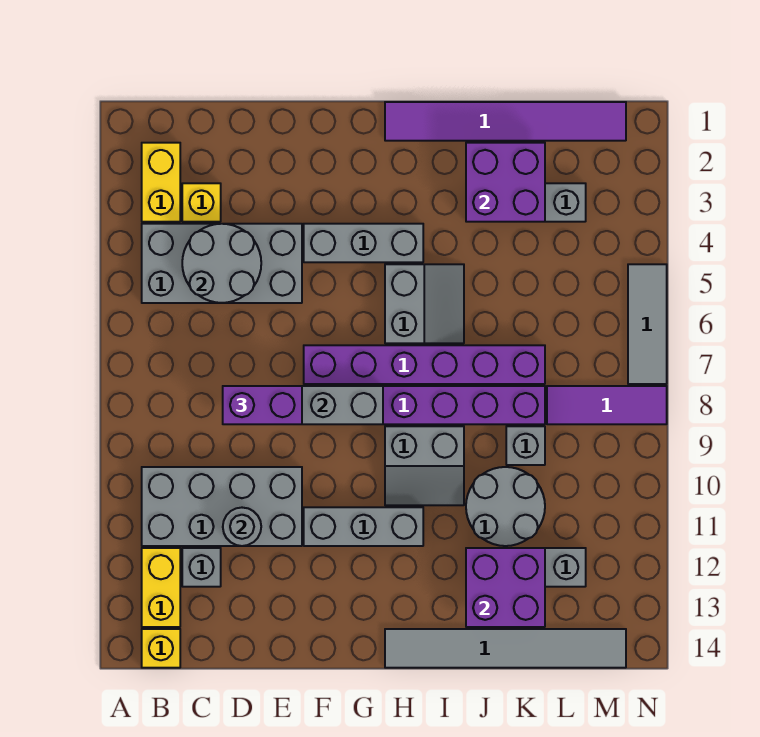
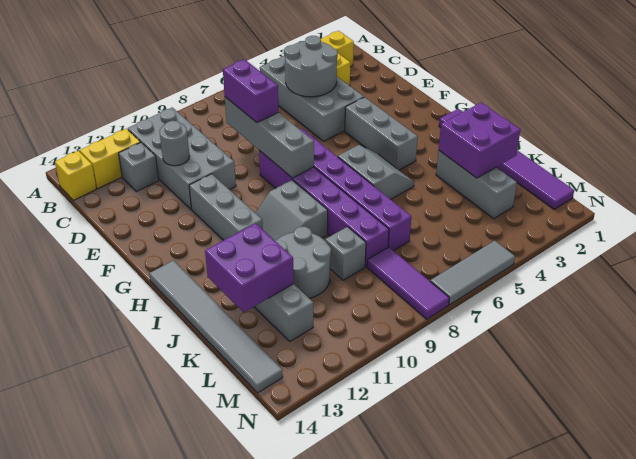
grey slope H5:I6 level 1 top H -> grey slope H5:I6 level 1 top 6

